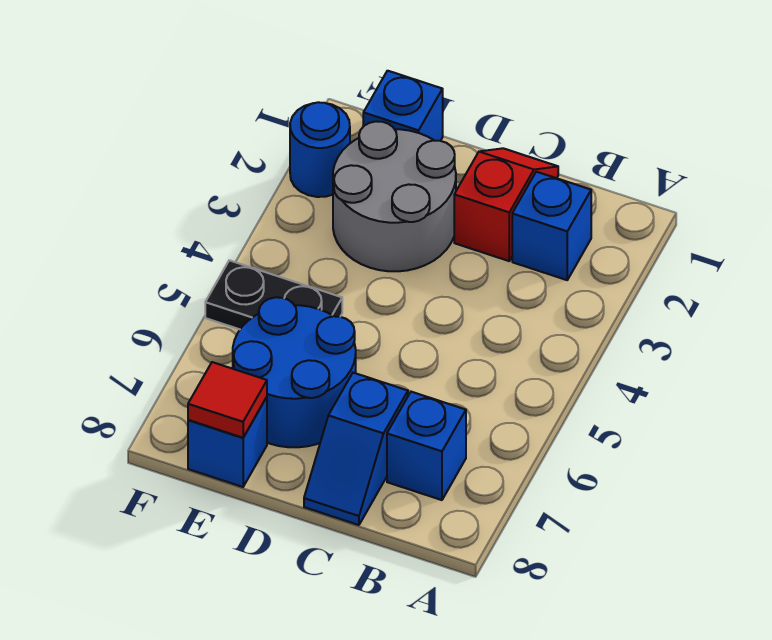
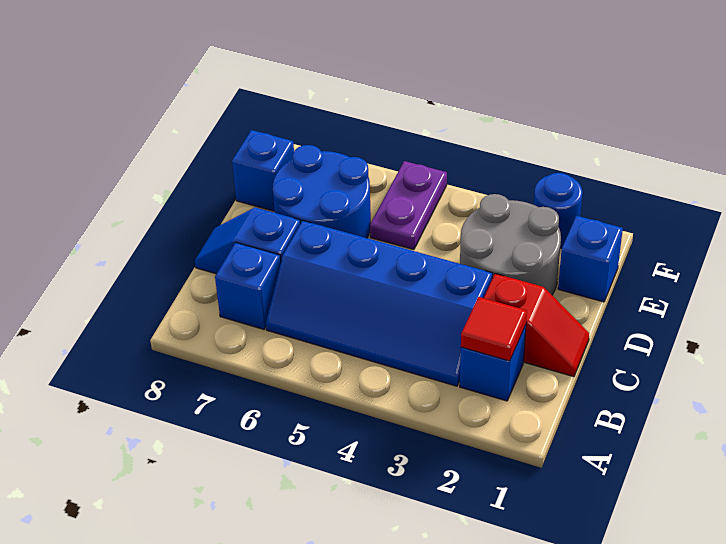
none -> blue slope B3:C6 level 1 top C
black plate E5:F5 level 1 -> purple plate E5:F5 level 1
red tile E8 level 2 -> red tile B2 level 2

